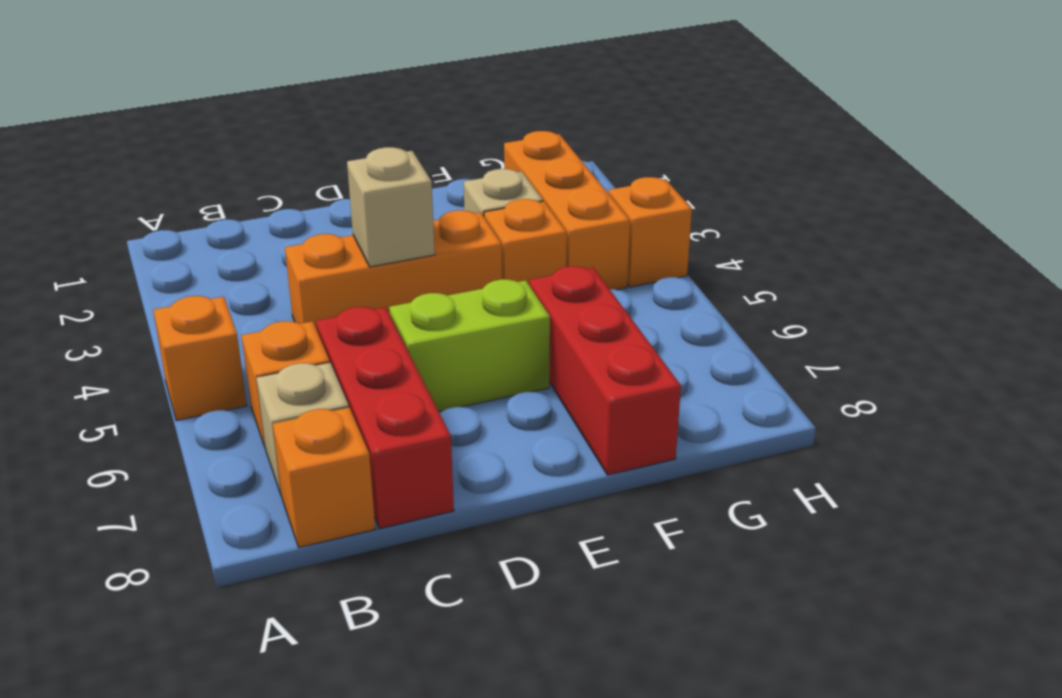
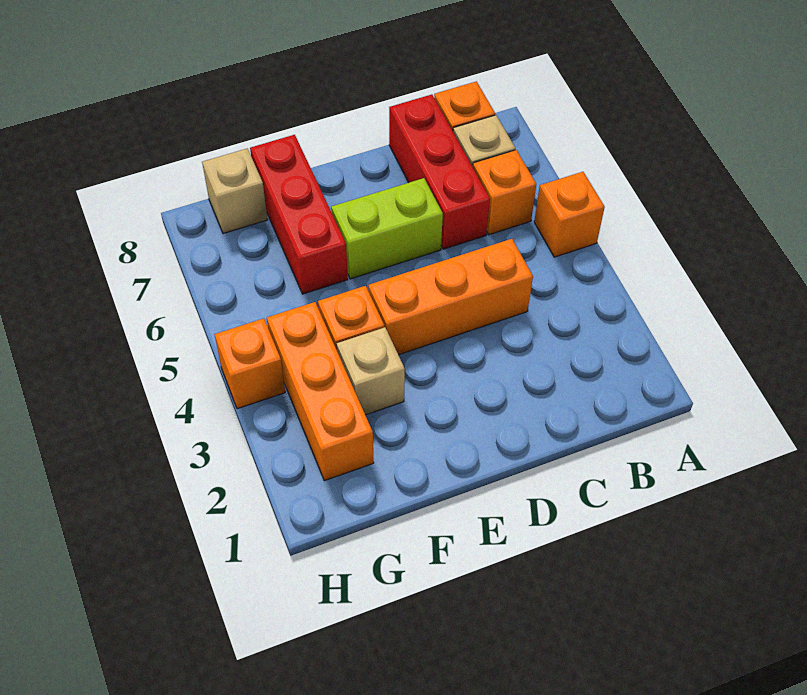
tan brick D4 level 2 -> tan brick G8 level 1

